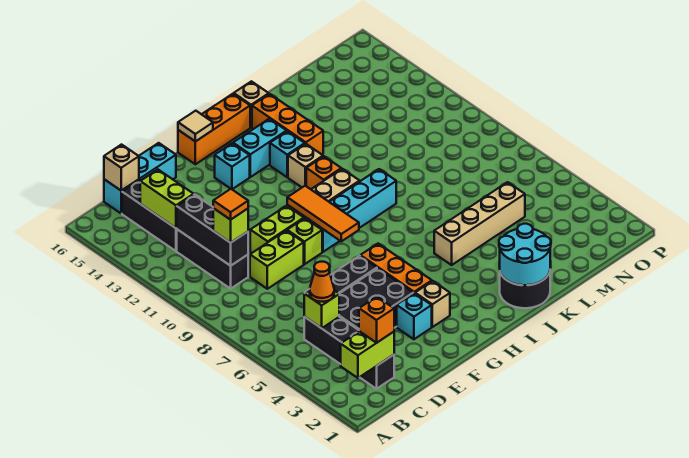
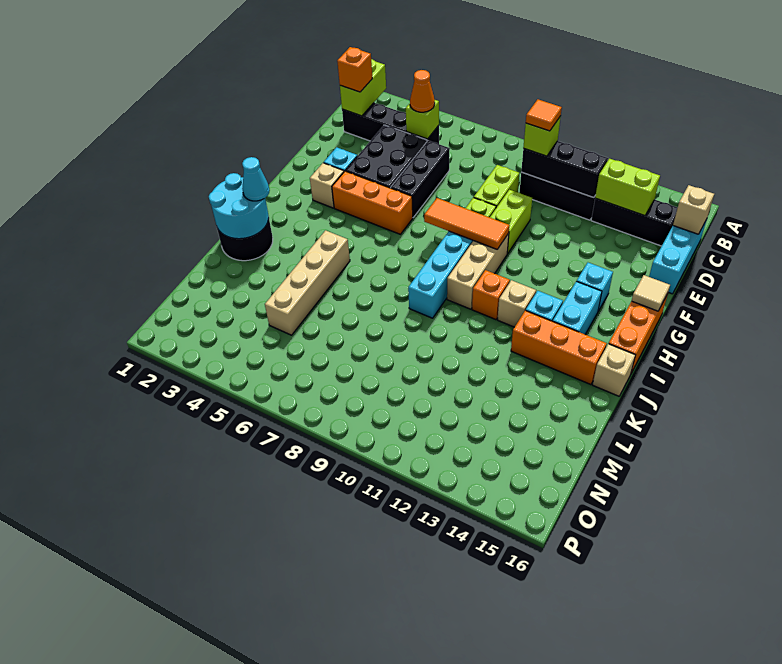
none -> cyan cone J2 level 3

